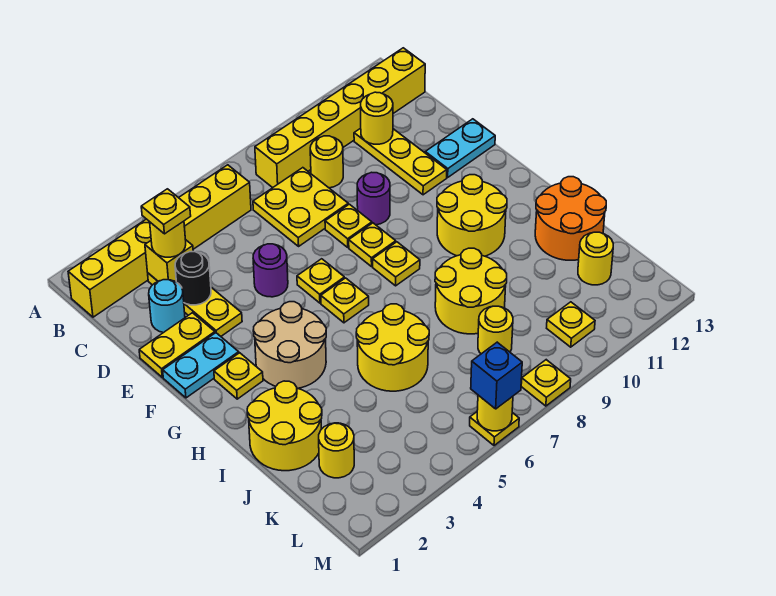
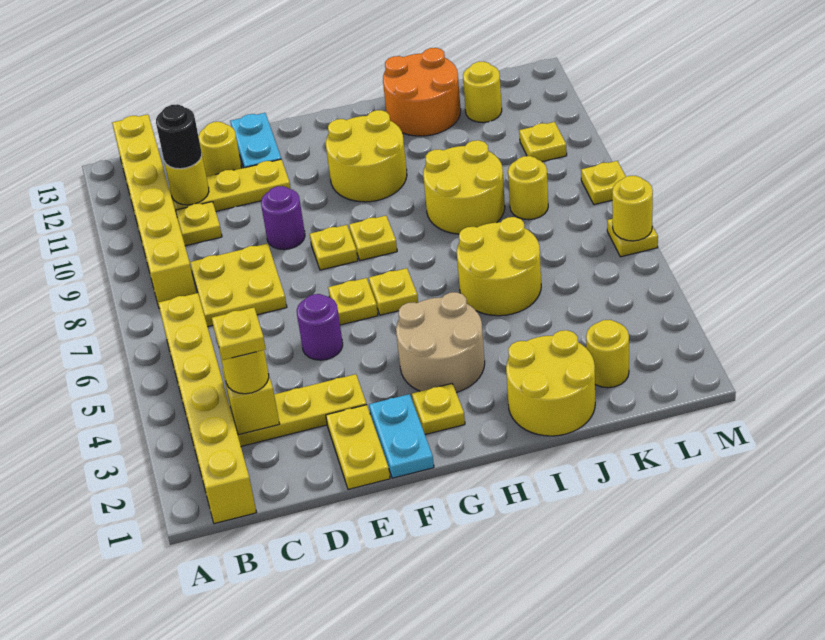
yellow round brick C9 level 1 -> yellow round brick D12 level 1
cyan round brick D2 level 1 -> none
black round brick D3 level 2 -> black round brick C11 level 3
yellow plate E8 level 1 -> yellow plate C10 level 1
blue brick M6 level 3 -> none

